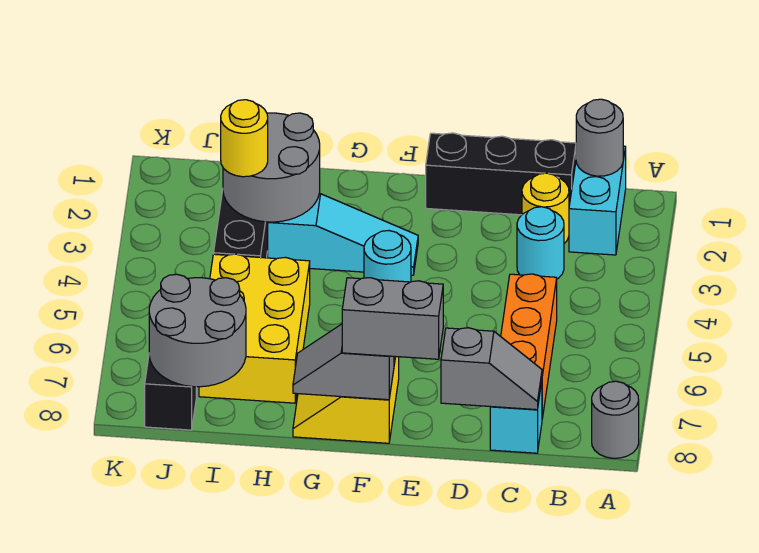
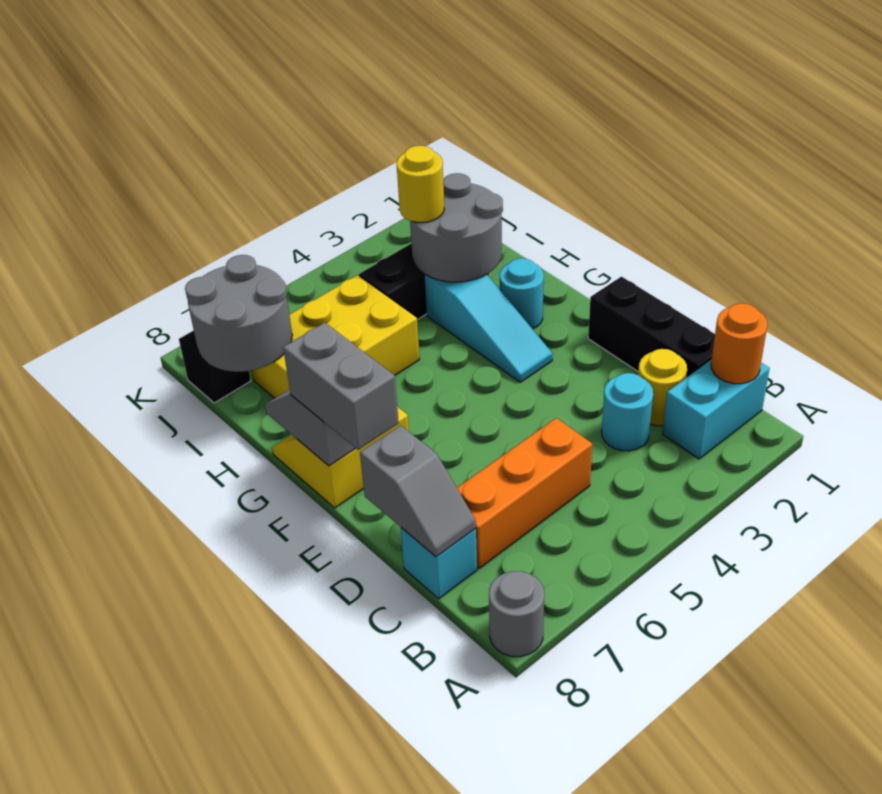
grey round brick B1 level 2 -> orange round brick B1 level 2
cyan round brick F4 level 1 -> cyan round brick G2 level 1

